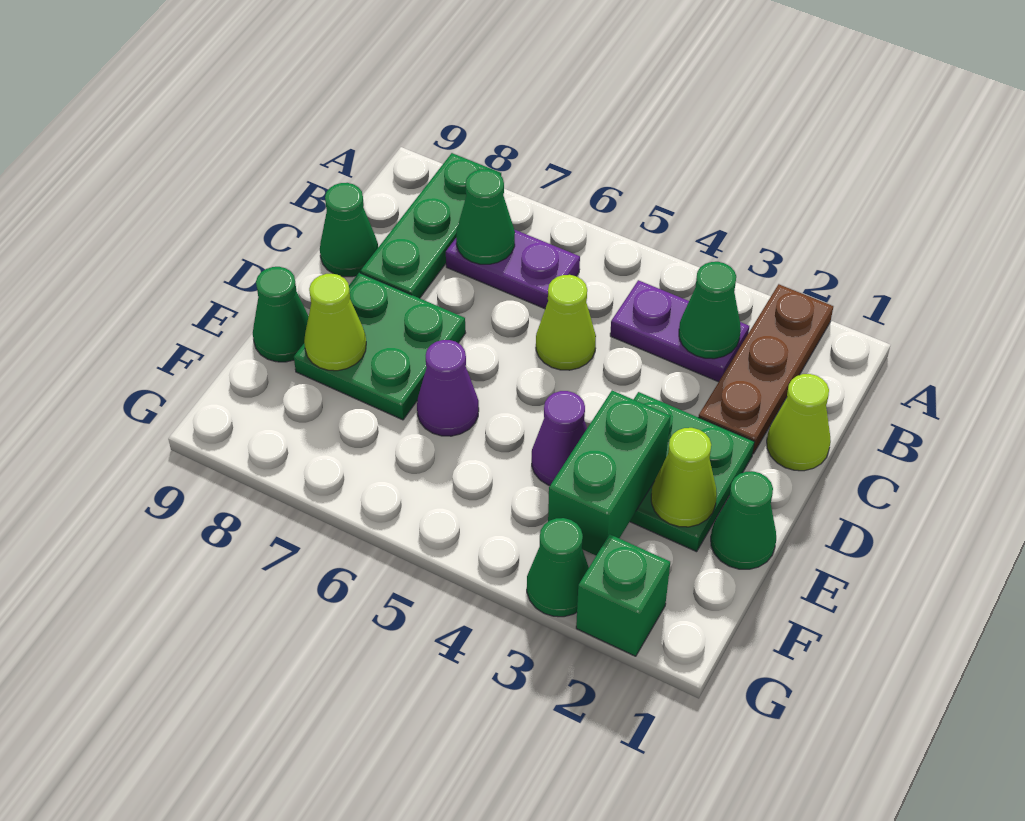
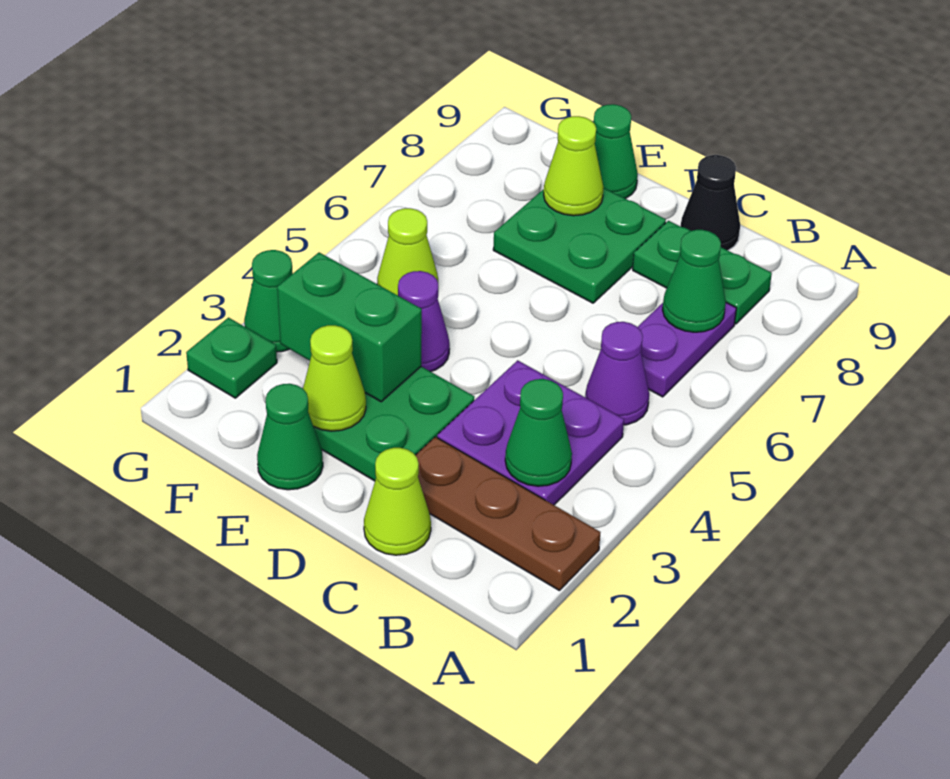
green plate A8:C8 level 1 -> green plate B8:C8 level 1
purple plate B3:B4 level 1 -> purple plate B3:C4 level 1
lime cone C5 level 1 -> lime cone F5 level 1
green cone C9 level 1 -> black cone C9 level 1
purple cone E6 level 1 -> purple cone B5 level 1
green brick G2 level 1 -> green plate G2 level 1

